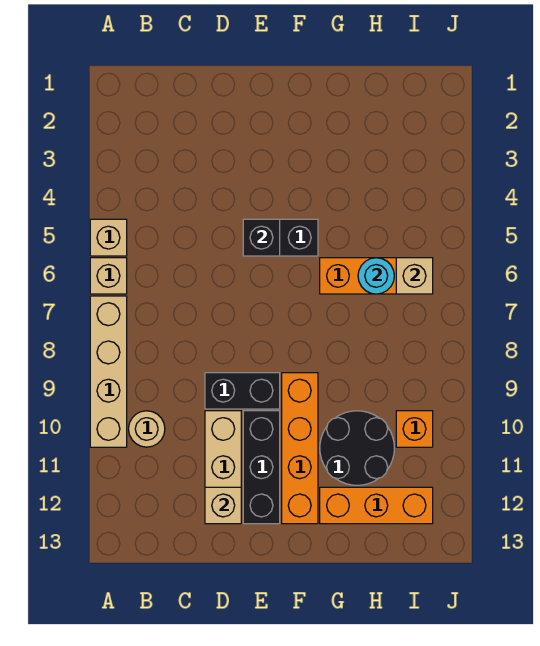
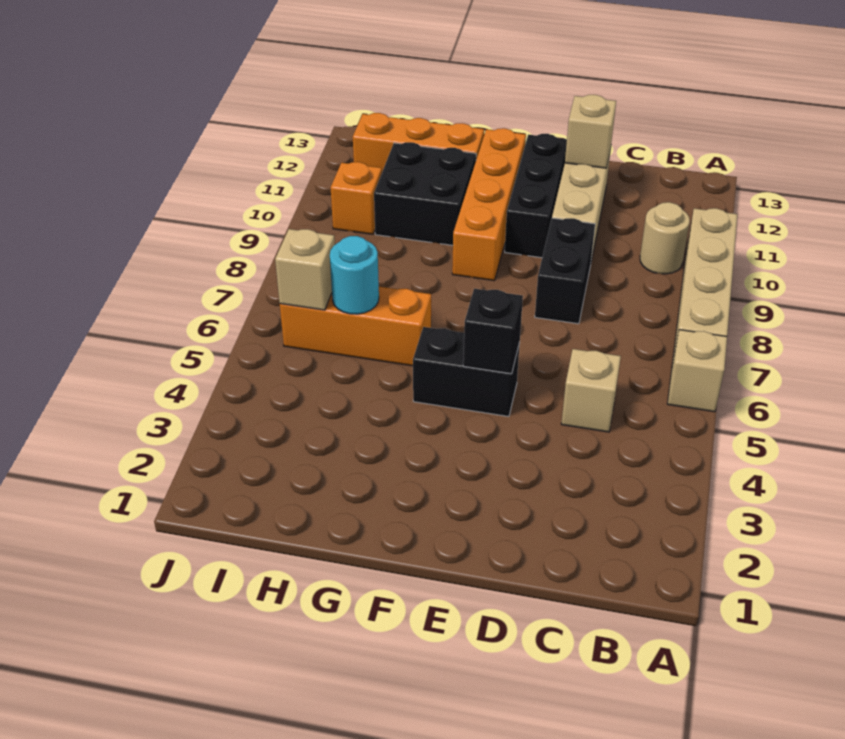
tan brick A5 level 1 -> tan brick C5 level 1
black brick D9:E9 level 1 -> black brick D8:D9 level 1
black round brick G10:H11 level 1 -> black brick G10:H11 level 1

